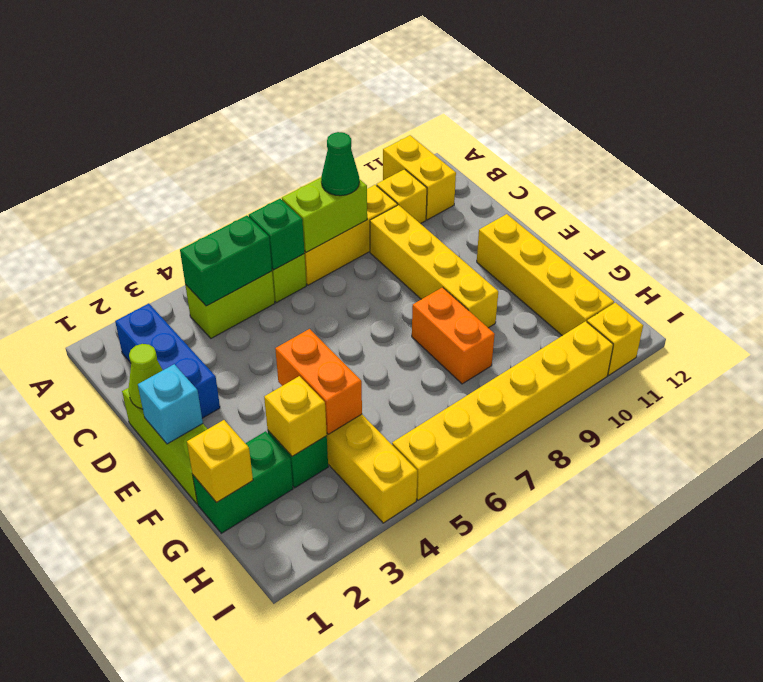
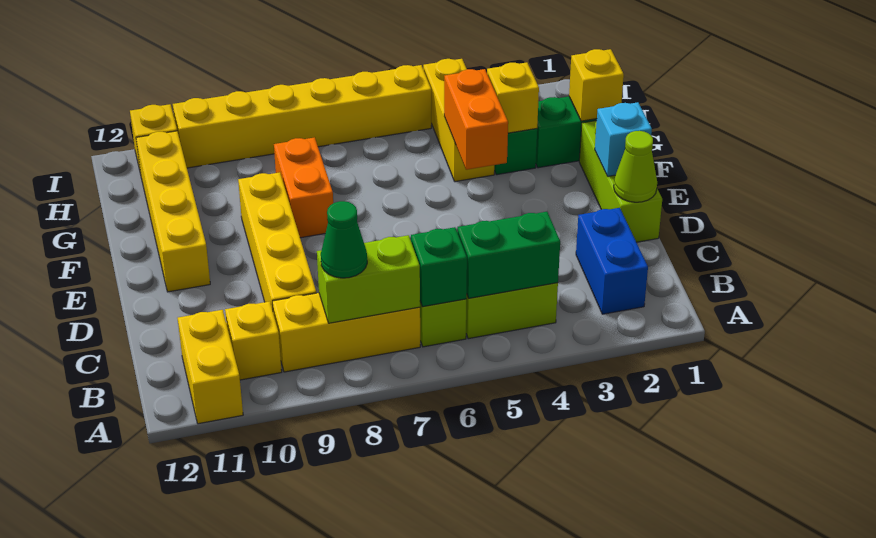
blue brick B2:D2 level 1 -> blue brick B2:C2 level 1

